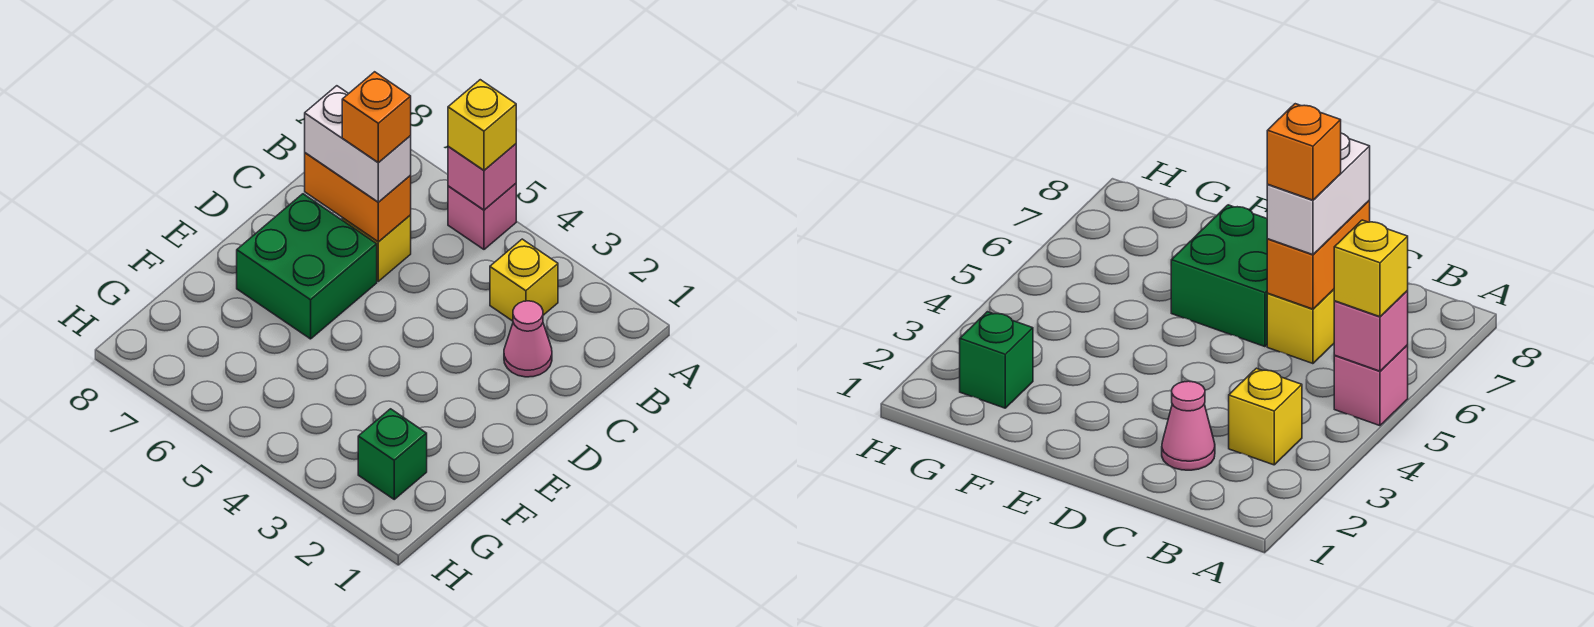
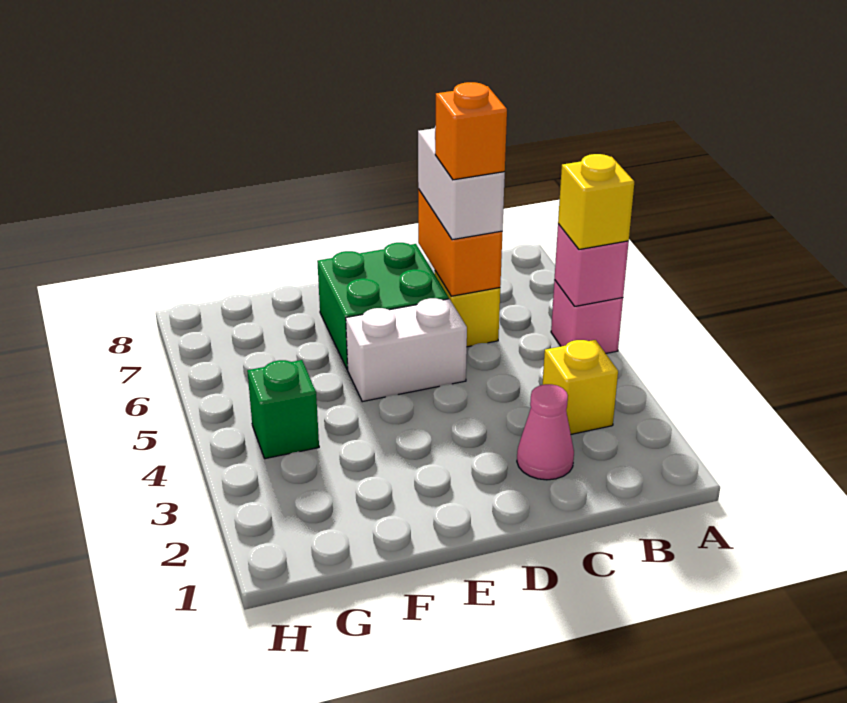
none -> white brick D5:E5 level 1
green brick G2 level 1 -> green brick G4 level 1

